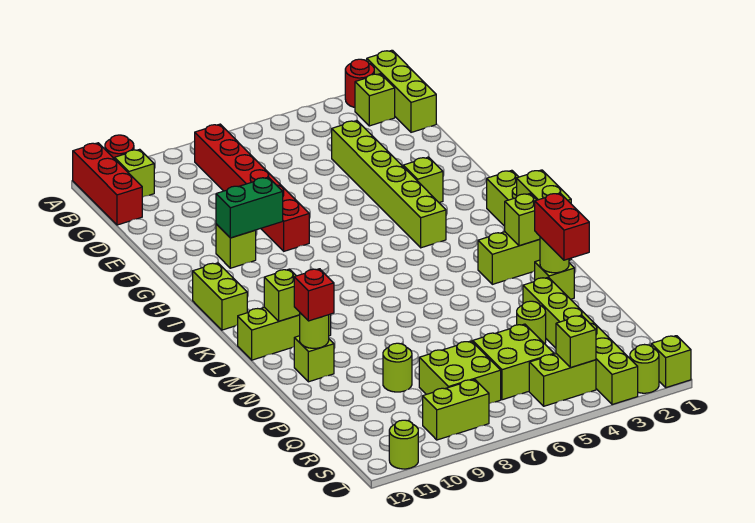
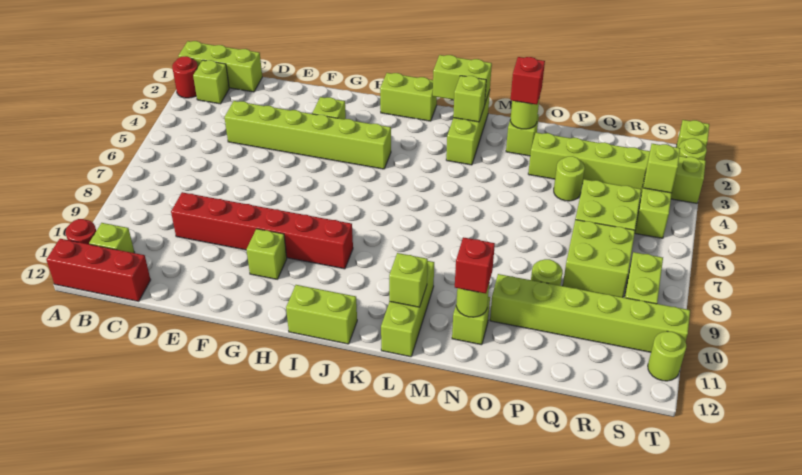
red brick B8:G8 level 1 -> red brick D9:I9 level 1
green brick G9:G10 level 2 -> none
red brick N2:O2 level 3 -> red brick N2 level 3
none -> lime brick O10:T10 level 1

